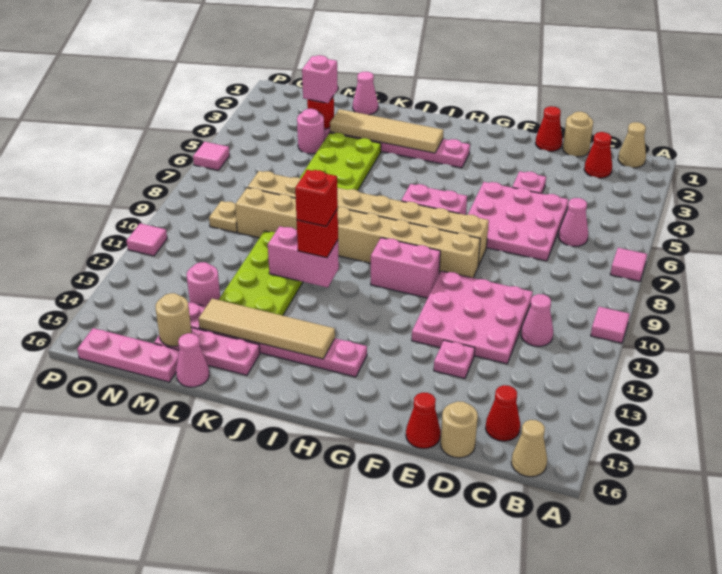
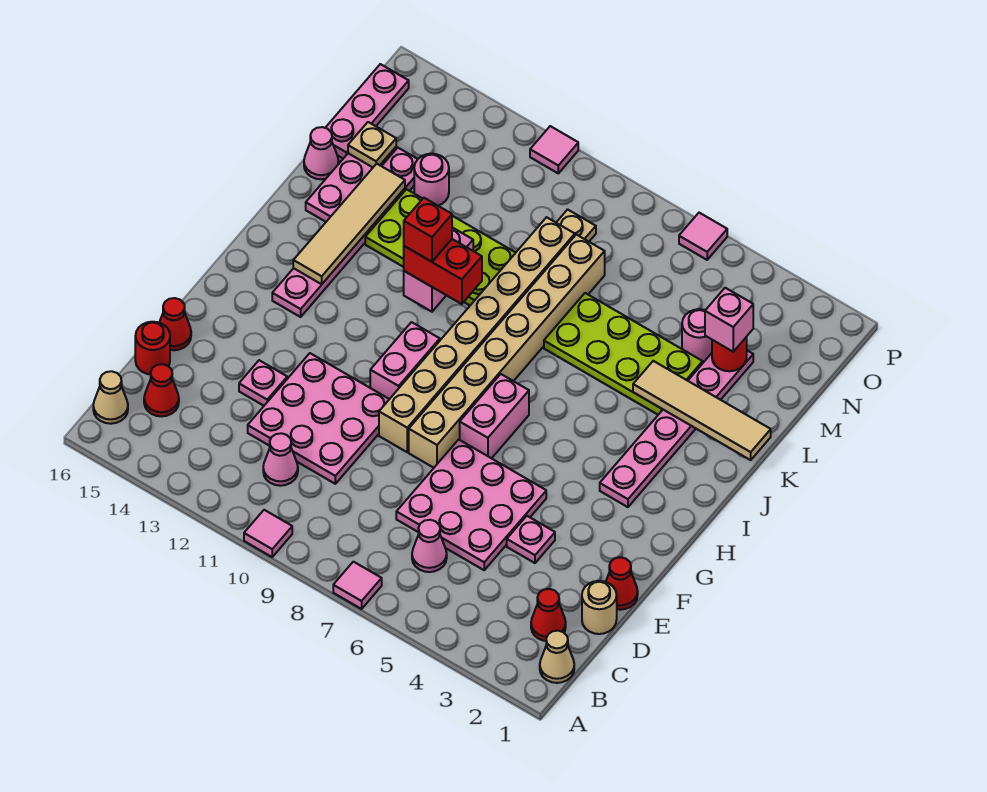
tan round brick D16 level 1 -> red round brick D16 level 1
tan tile I3:L3 level 2 -> tan tile K1:K4 level 2
red brick J11 level 3 -> red brick J10:J11 level 3
pink cone L1 level 1 -> none
tan round brick M15 level 2 -> tan plate M15 level 2

